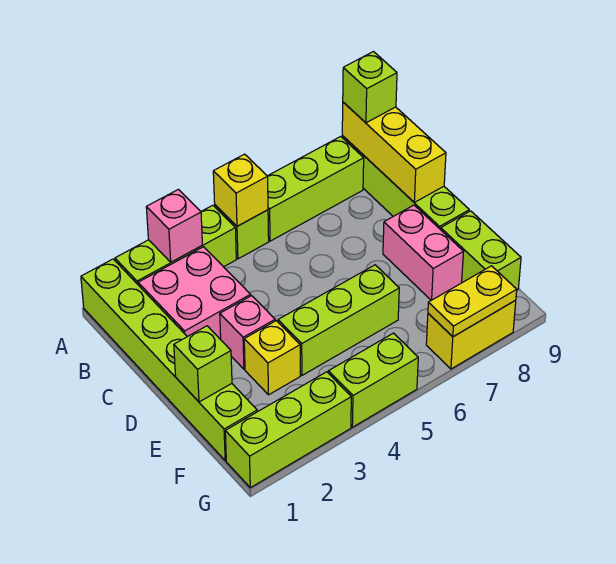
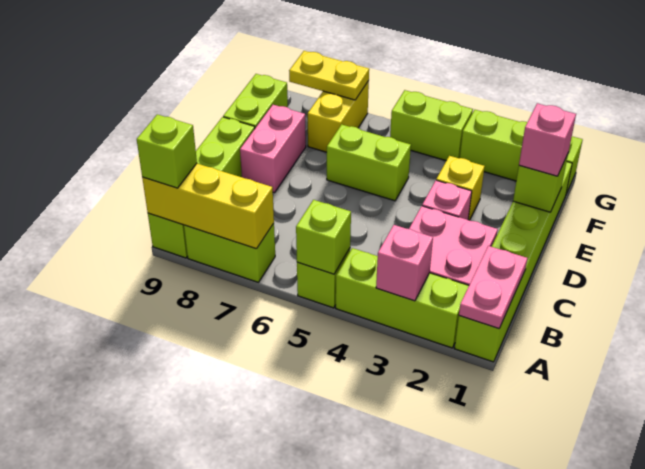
none -> pink plate A1:B1 level 2
yellow brick A5 level 2 -> lime brick A5 level 2
lime brick A6:A8 level 1 -> lime brick A7:A8 level 1
yellow brick A9:C9 level 2 -> yellow brick A7:A9 level 2
none -> pink brick E1 level 3
lime brick E4:E6 level 1 -> lime brick E5:E6 level 1
yellow brick G7:G8 level 1 -> yellow brick F7:G7 level 1

